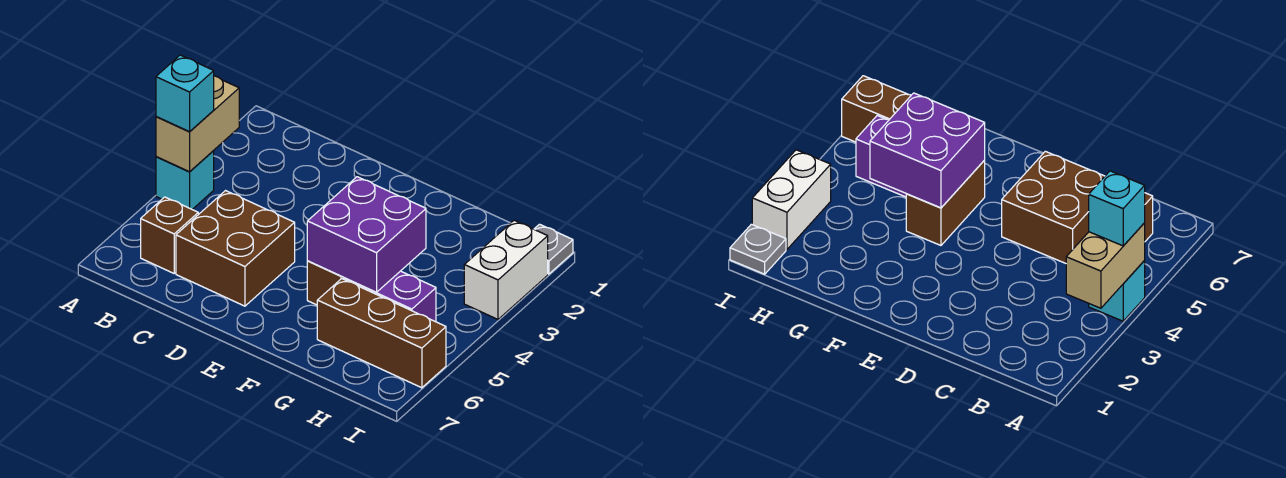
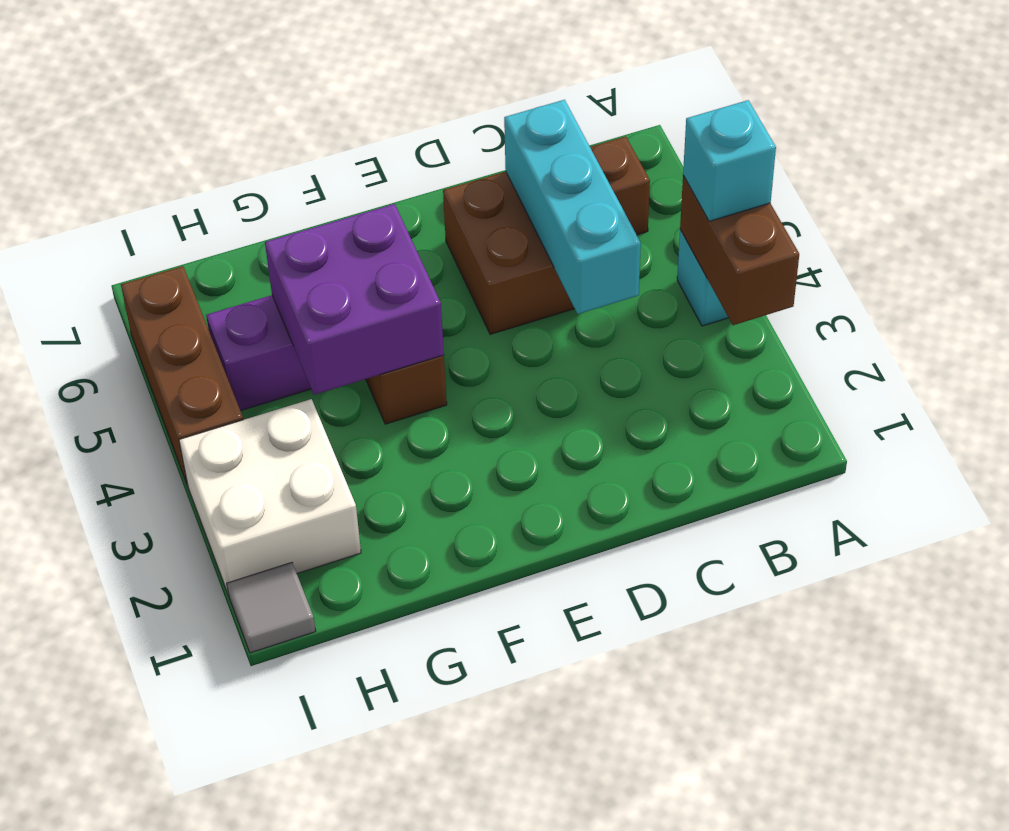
tan brick A3:A4 level 2 -> brown brick A3:A4 level 2
none -> cyan brick C4:C6 level 2
brown brick G6:I6 level 1 -> brown brick I4:I6 level 1
grey plate I1 level 1 -> grey tile I1 level 1
white brick I2:I3 level 1 -> white brick H2:I3 level 1

